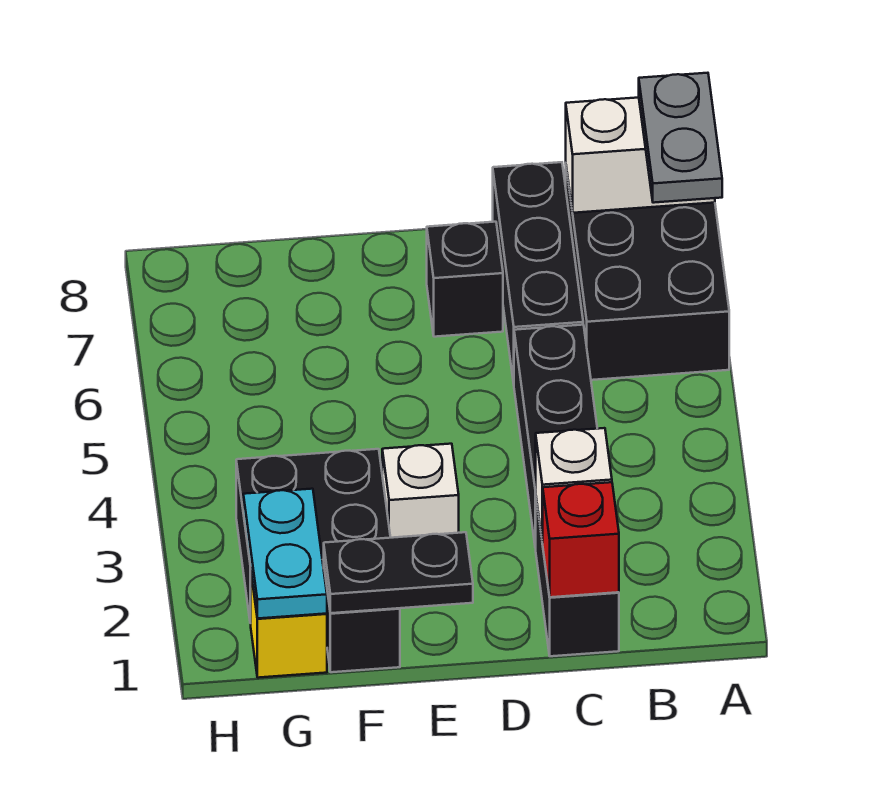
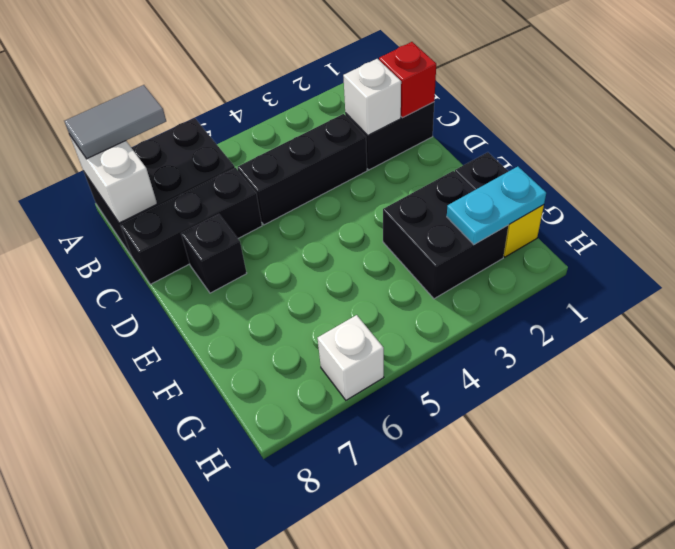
grey plate A7:A8 level 3 -> grey tile A7:A8 level 3
black plate E1:F1 level 2 -> none
white brick E3 level 1 -> white brick H6 level 1

